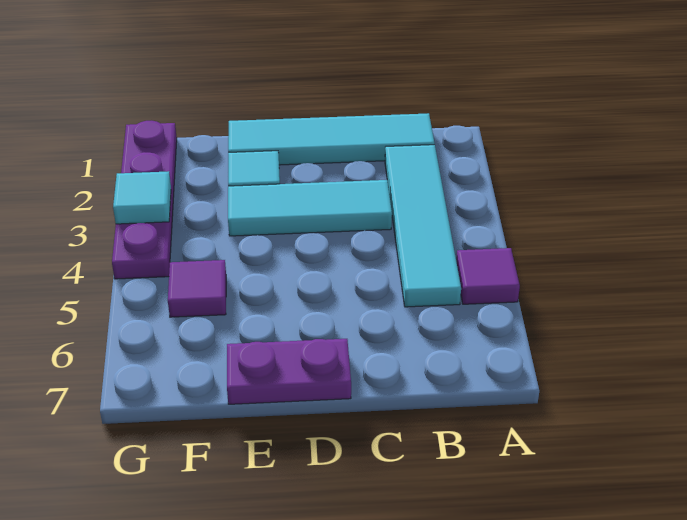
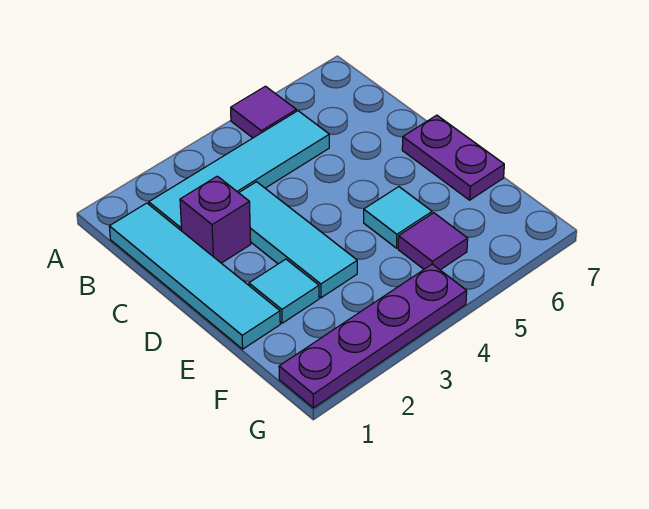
none -> purple brick C2 level 1
cyan tile G3 level 2 -> cyan tile E5 level 1

